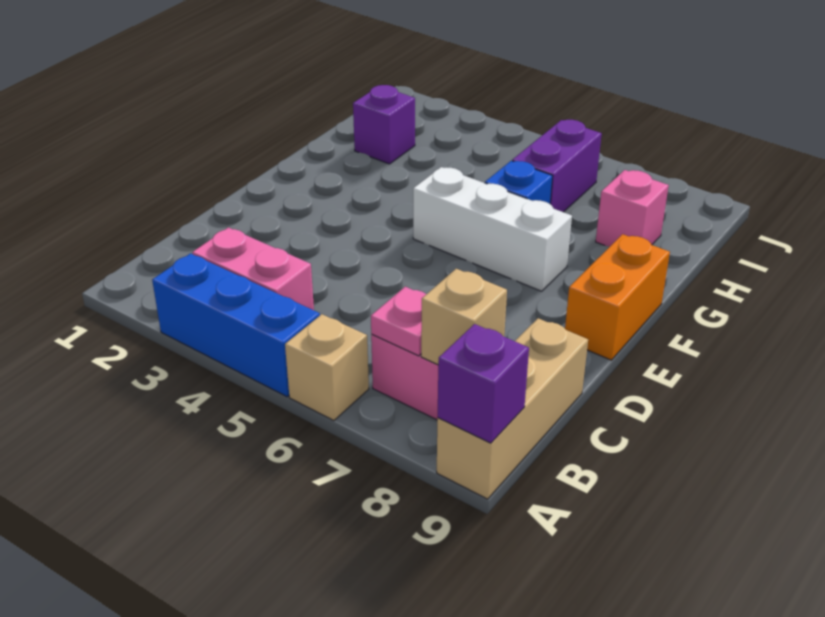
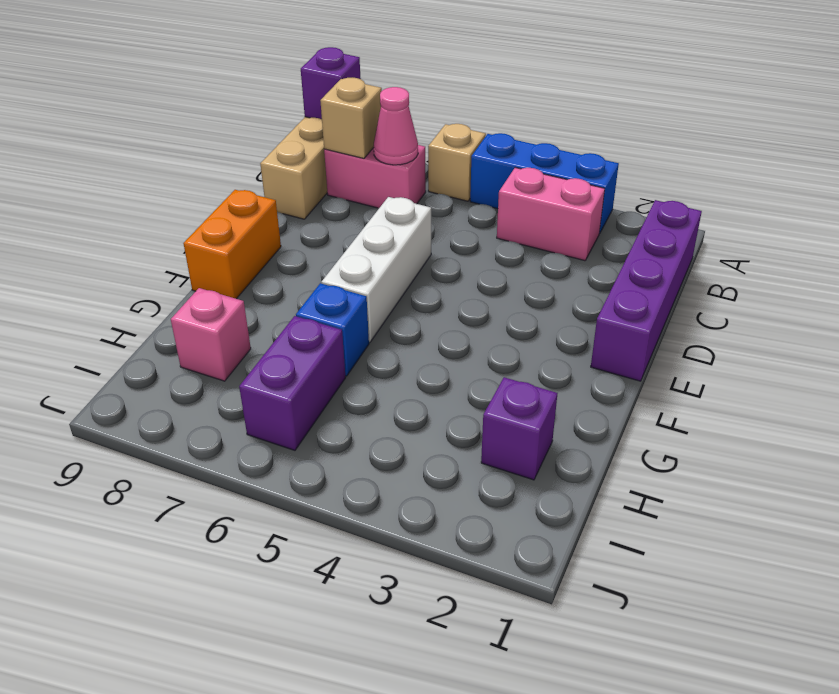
none -> purple brick B1:E1 level 1
pink plate B7 level 2 -> pink cone B7 level 2
white brick F5:F7 level 1 -> white brick D6:F6 level 1

